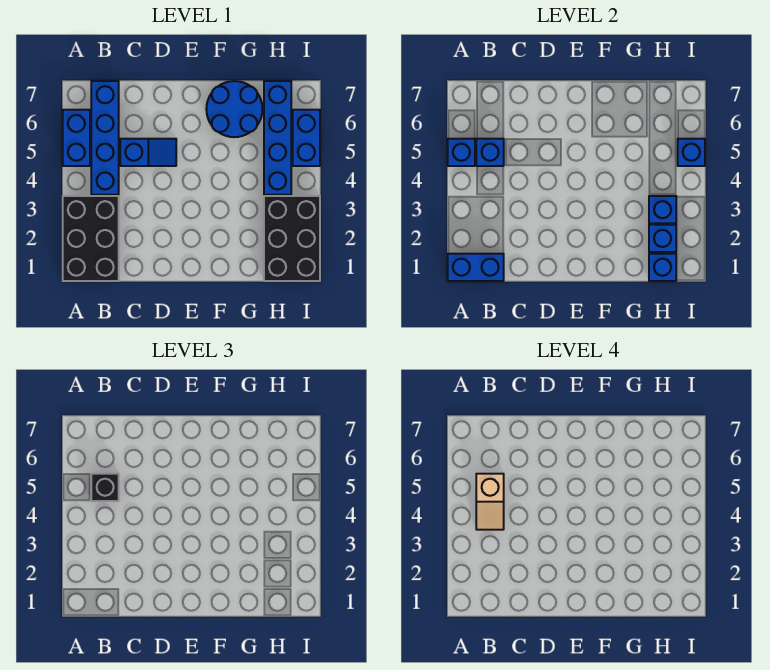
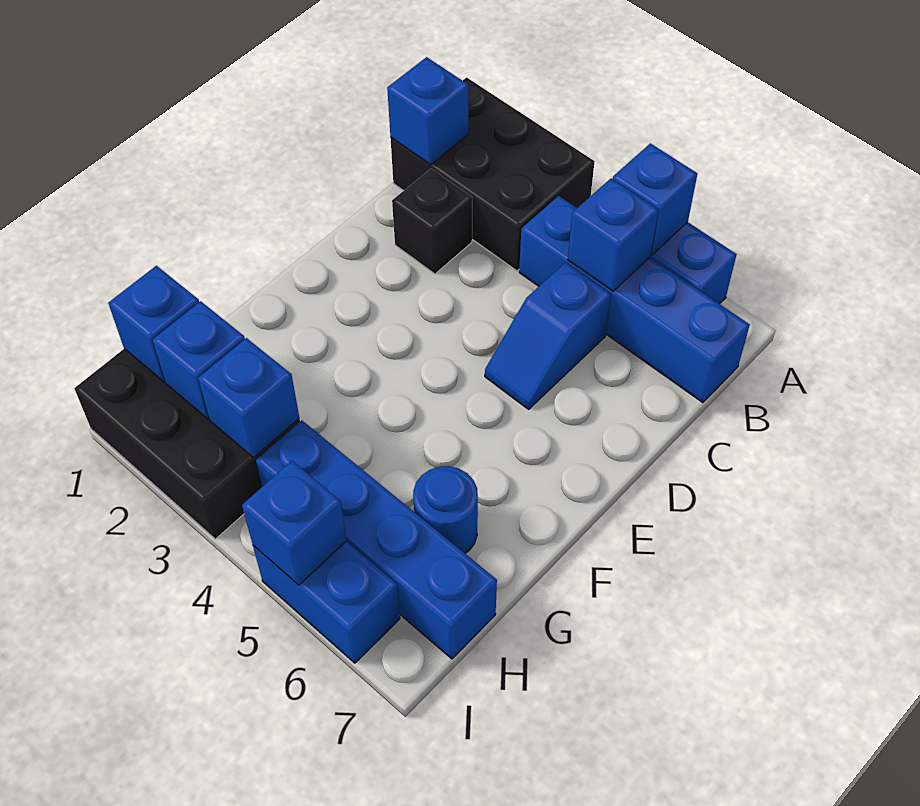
blue brick A1:B1 level 2 -> blue brick B1 level 2
tan slope B4:B5 level 4 top 5 -> none
black brick B5 level 3 -> black brick C2 level 1
blue round brick F6:G7 level 1 -> blue round brick G6 level 1

